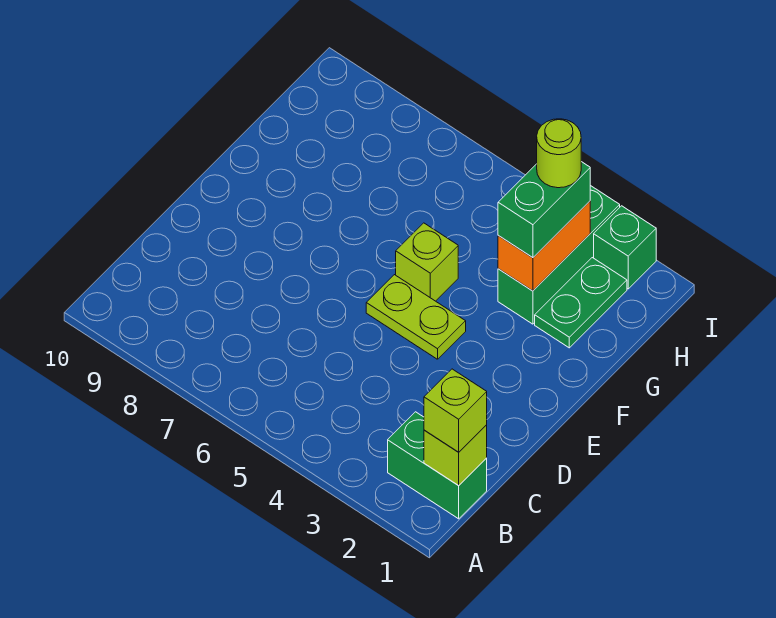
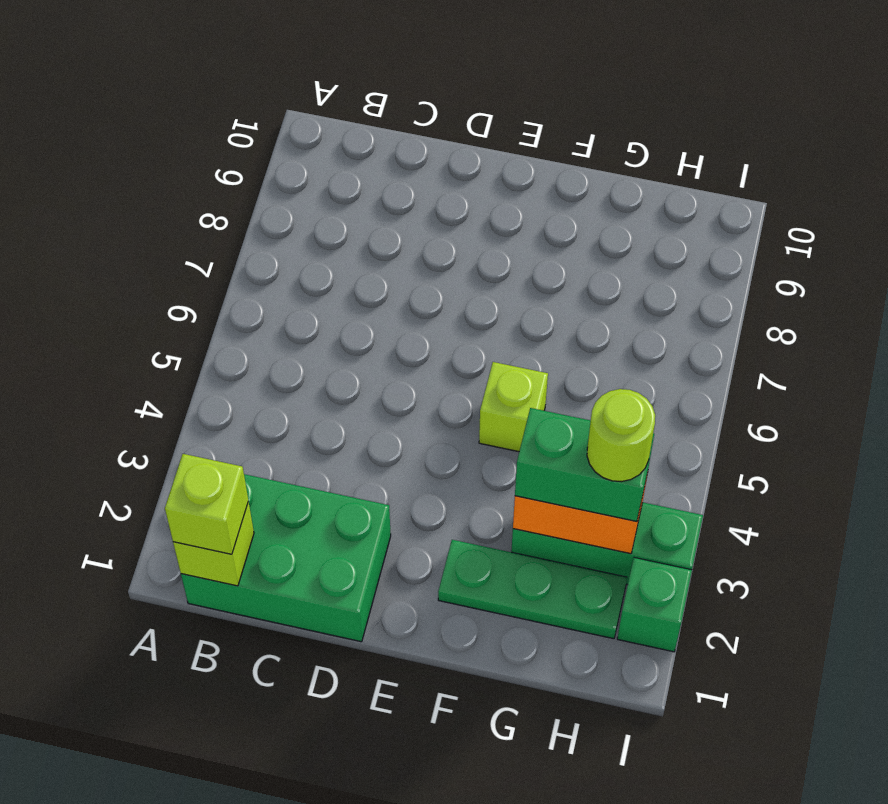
green brick B1:B2 level 1 -> green brick B1:D2 level 1
lime plate E4:E5 level 1 -> none
green plate G2:H2 level 1 -> green plate F2:H2 level 1

